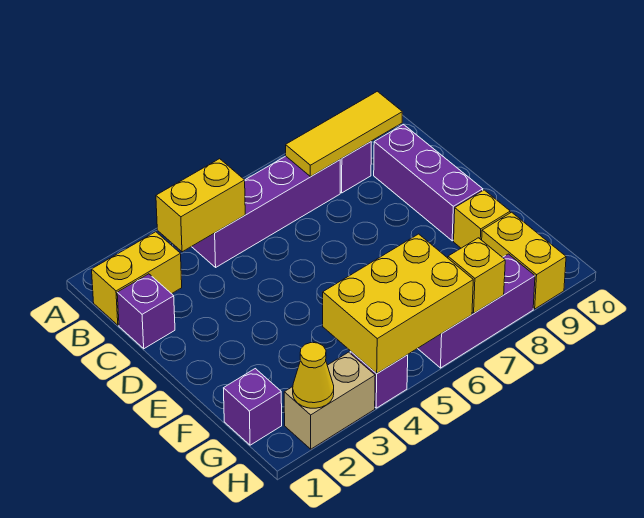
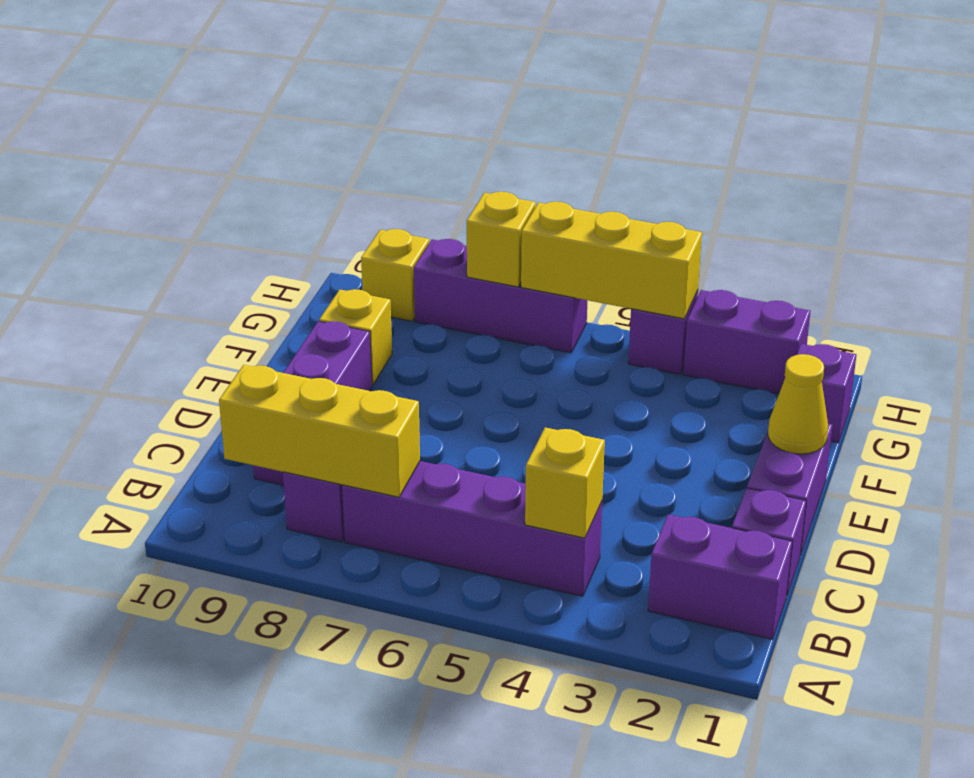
yellow brick B1:B2 level 1 -> purple brick B1:B2 level 1
yellow brick B3:B4 level 2 -> yellow brick B4 level 2
yellow tile B7:B9 level 2 -> yellow brick B7:B9 level 2
none -> purple brick D1:E1 level 1
yellow brick G4:H6 level 2 -> yellow brick H4:H6 level 2
yellow brick G9:H9 level 1 -> yellow brick H9 level 1
tan brick H2:H3 level 1 -> purple brick H2:H3 level 1
yellow cone H2 level 2 -> yellow cone E1 level 2

